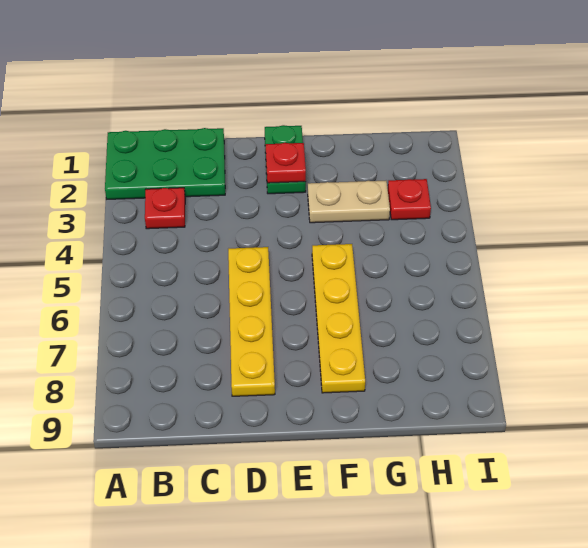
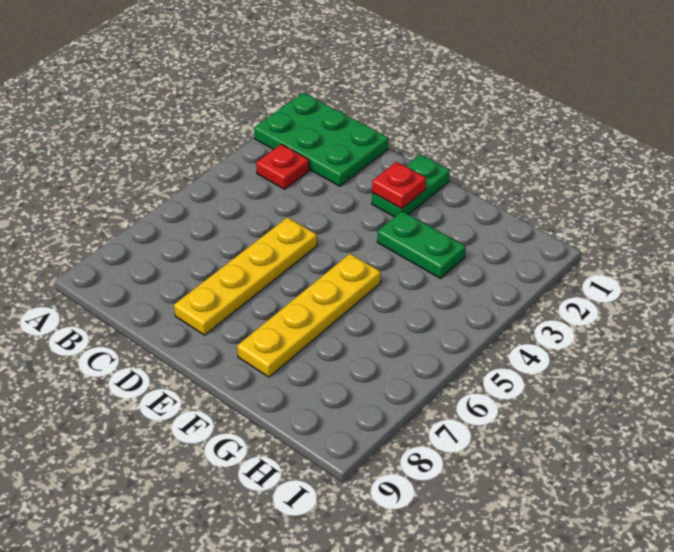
tan plate F3:G3 level 1 -> green plate F3:G3 level 1
red plate H3 level 1 -> none

